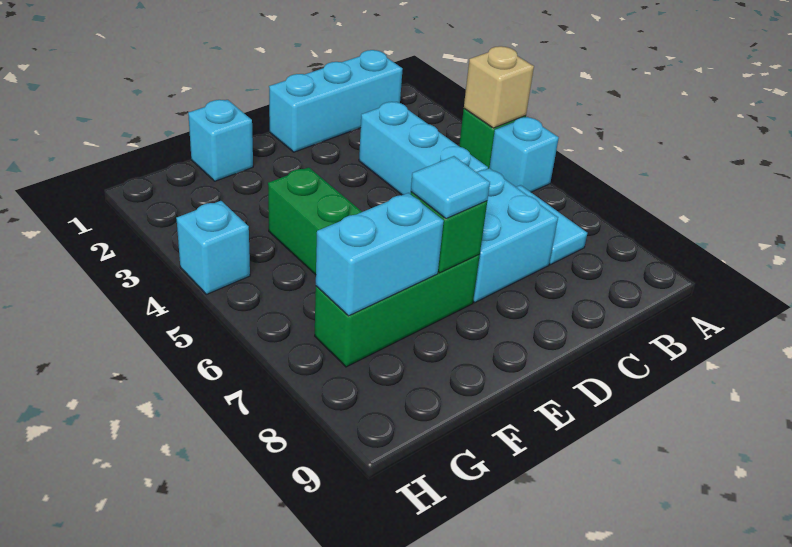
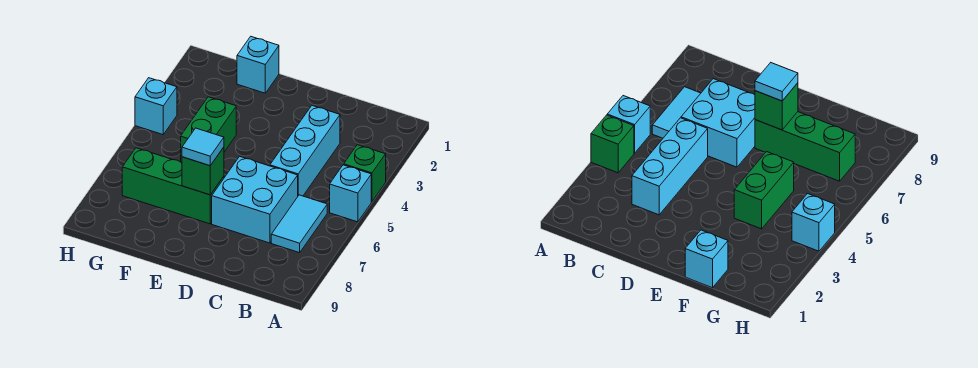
tan brick A4 level 2 -> none
cyan brick B1:D1 level 1 -> none
cyan brick F7:G7 level 2 -> none

